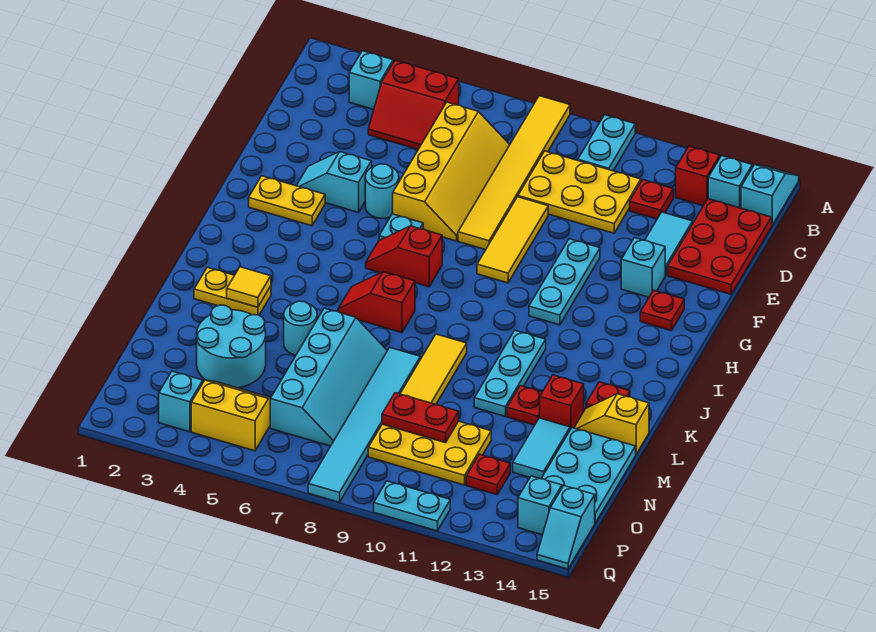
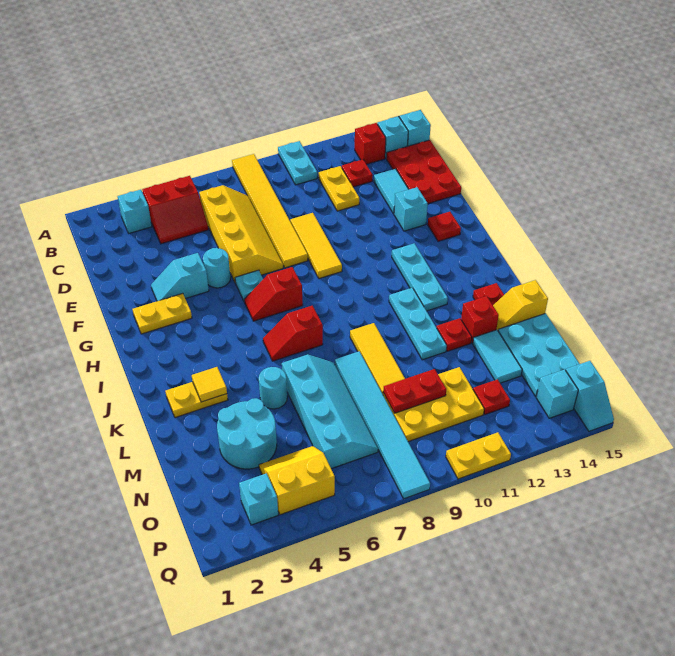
yellow plate C9:D11 level 1 -> yellow plate C11:D11 level 1
cyan plate F11:H11 level 1 -> cyan plate H12:J12 level 1
cyan plate Q10:Q11 level 1 -> yellow plate Q10:Q11 level 1

